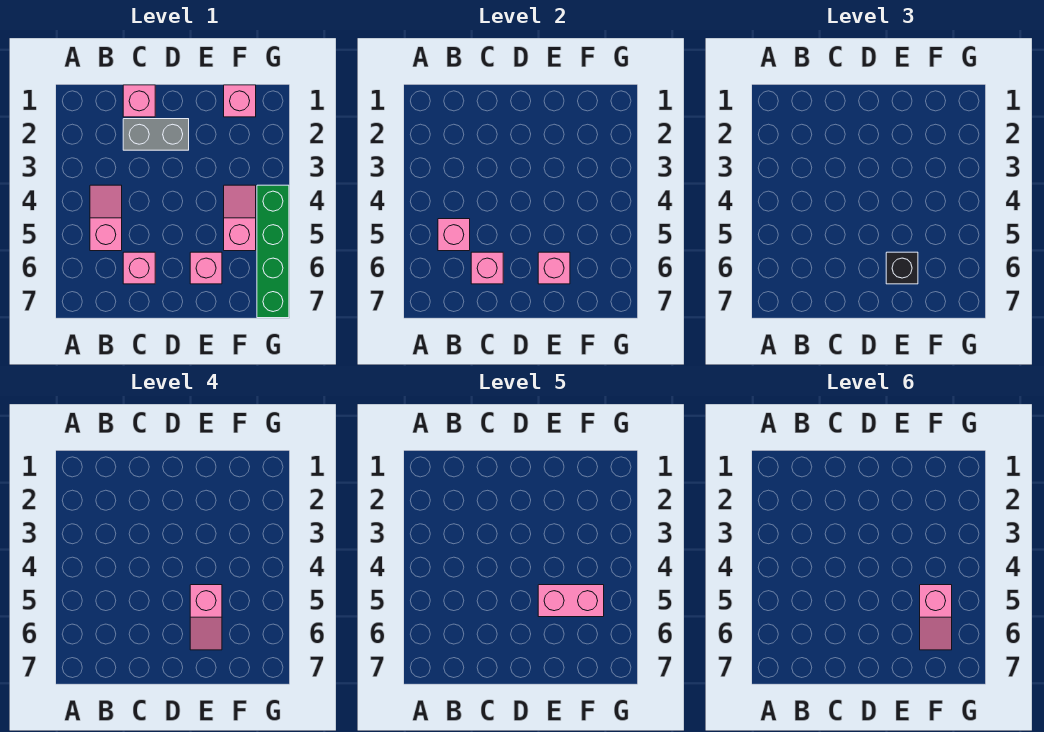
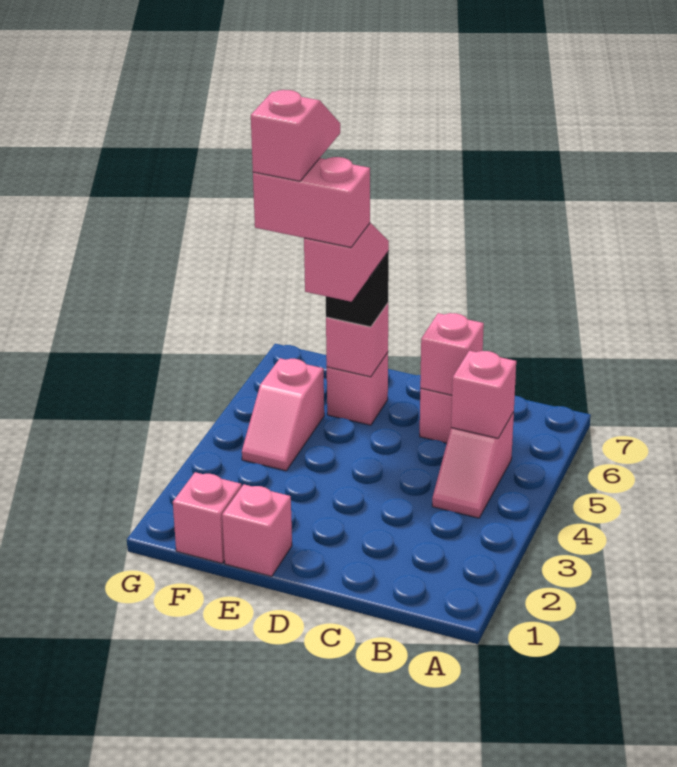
pink brick C1 level 1 -> pink brick E1 level 1
grey brick C2:D2 level 1 -> none
green brick G4:G7 level 1 -> none

